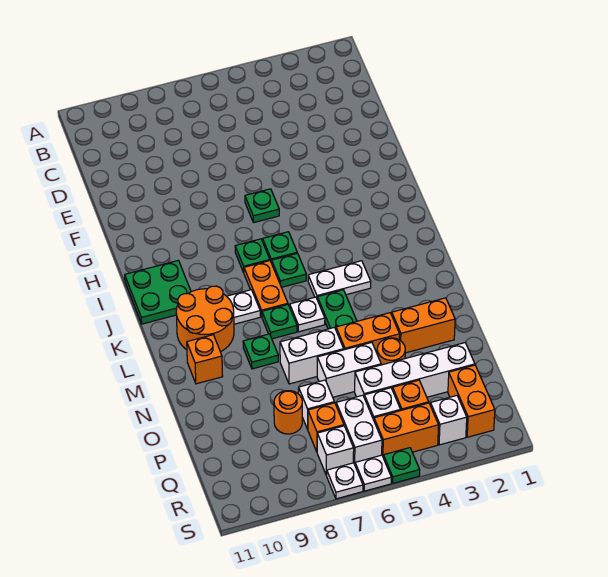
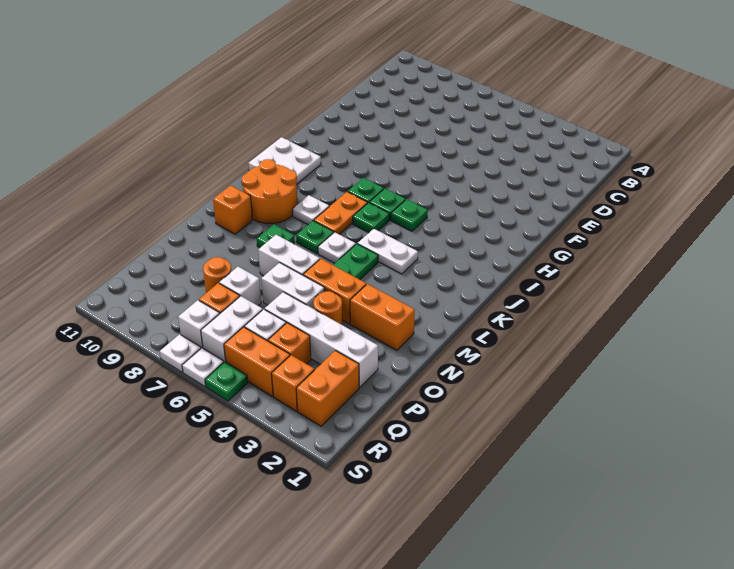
green plate G6 level 1 -> green plate I5 level 1
green plate I10:J11 level 1 -> white plate I10:J11 level 1
white brick R3 level 1 -> orange brick R3 level 1

